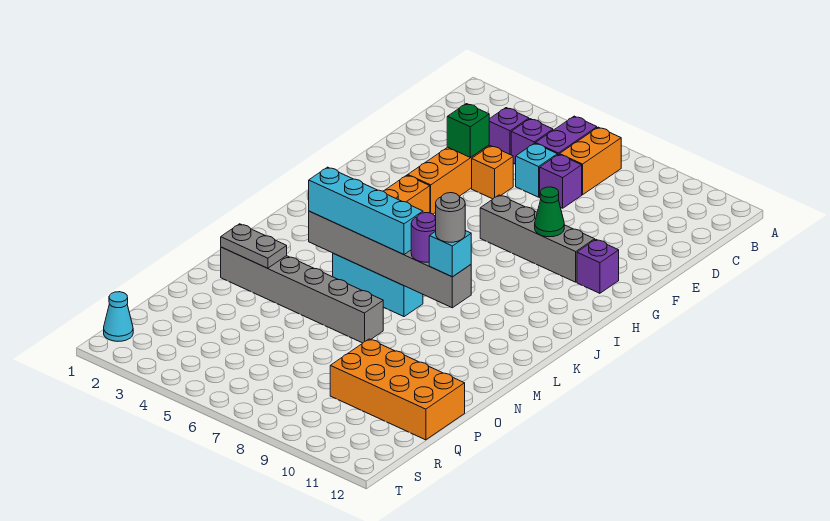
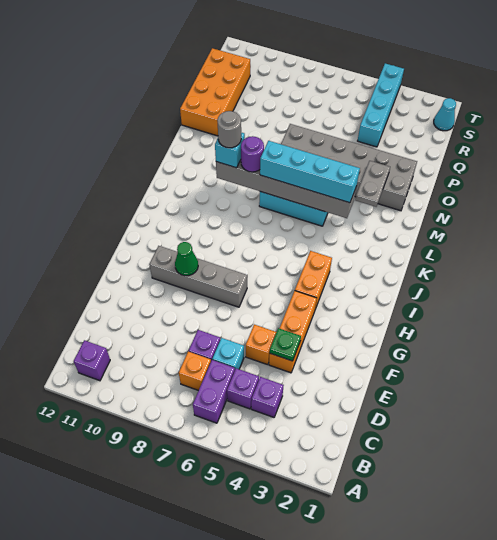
orange brick B7:C7 level 1 -> orange brick C7 level 1
green brick E4 level 2 -> green plate E4 level 2
purple brick G11 level 1 -> purple brick B11 level 1
grey brick N2:N7 level 1 -> grey brick N2:O7 level 1
grey plate N2:N3 level 2 -> grey plate M3:N3 level 2
orange brick P9:Q12 level 1 -> orange brick O11:R12 level 1
none -> cyan brick Q4:T4 level 1

